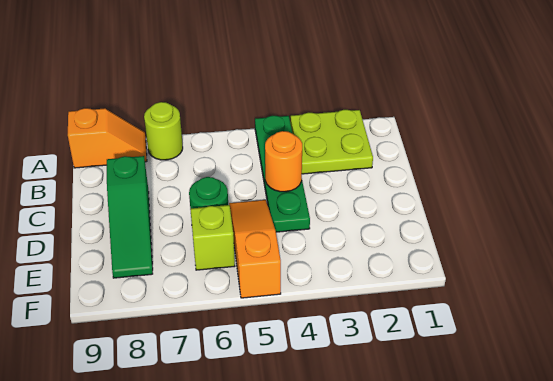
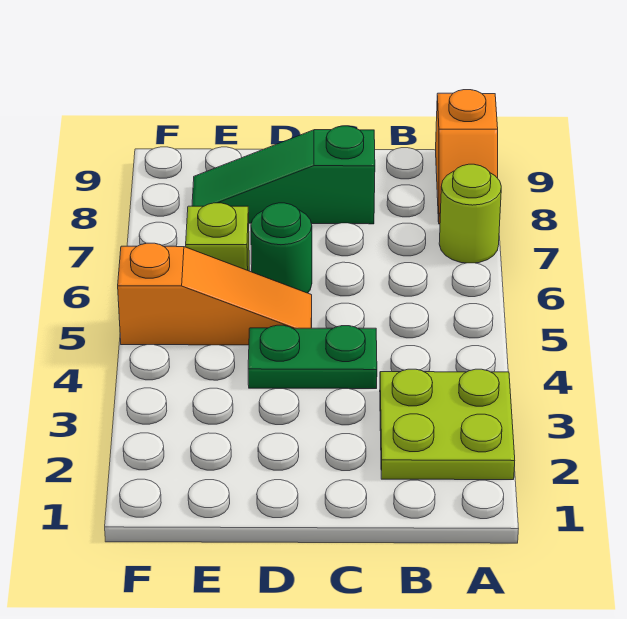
green plate A4:D4 level 1 -> green plate C4:D4 level 1
orange round brick C4 level 2 -> none

